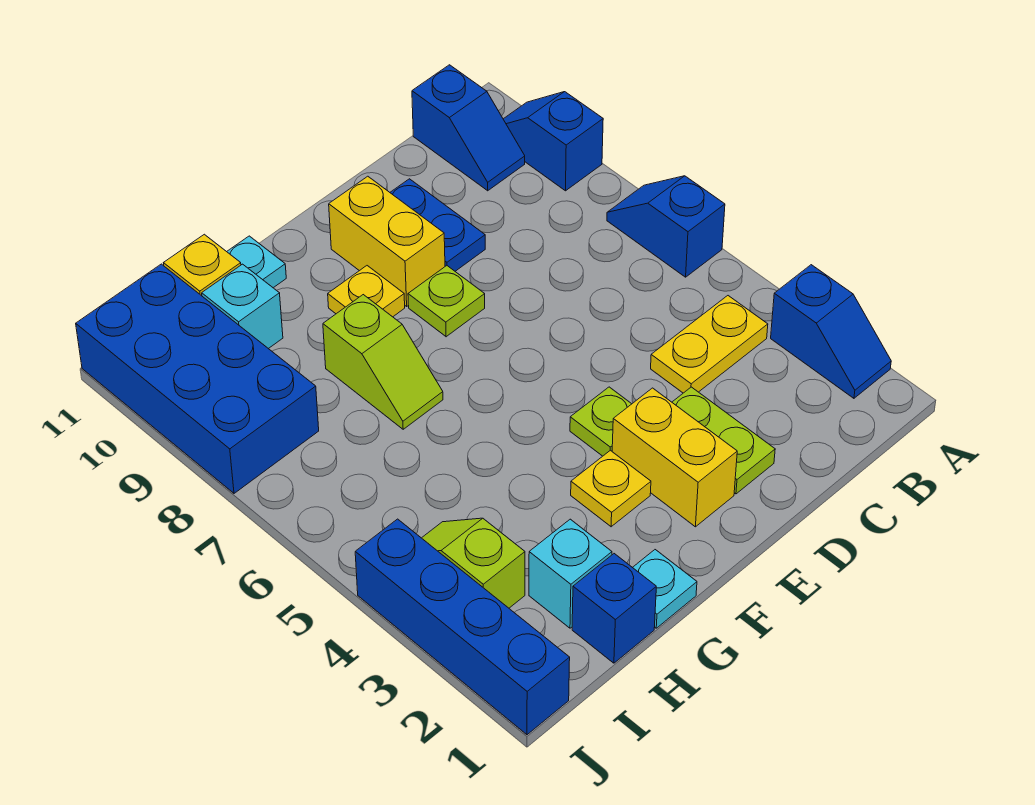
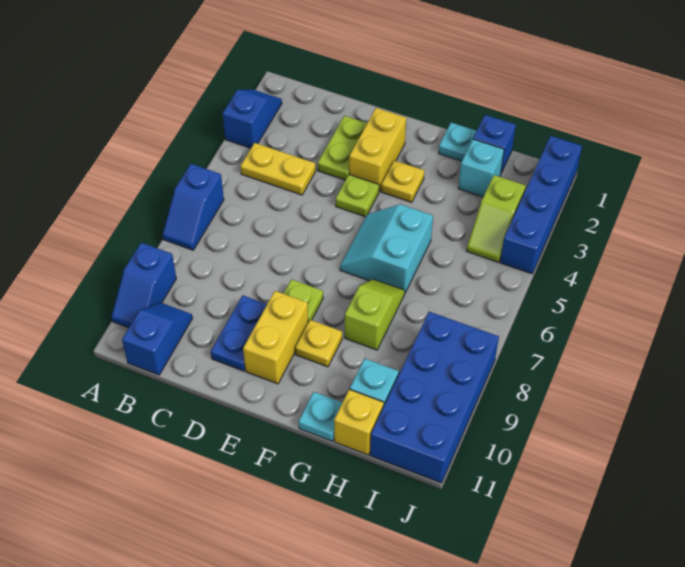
none -> cyan slope F5:G6 level 1 top G

